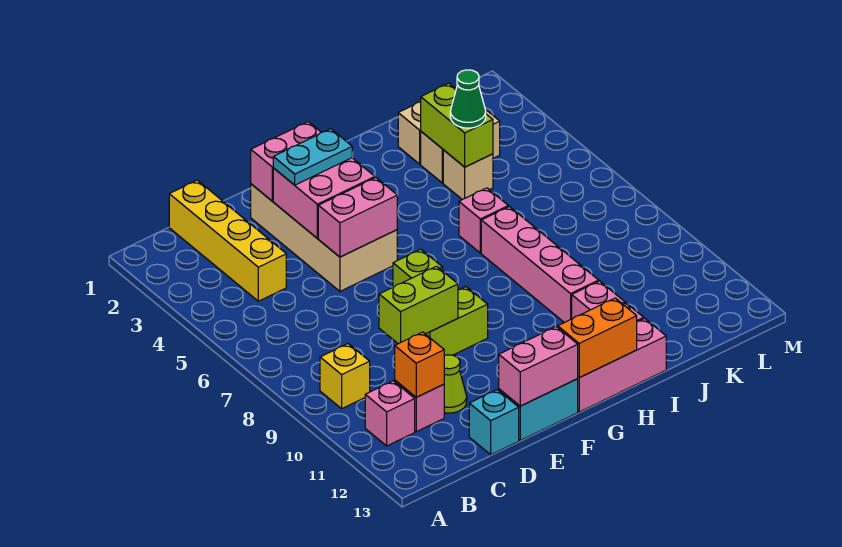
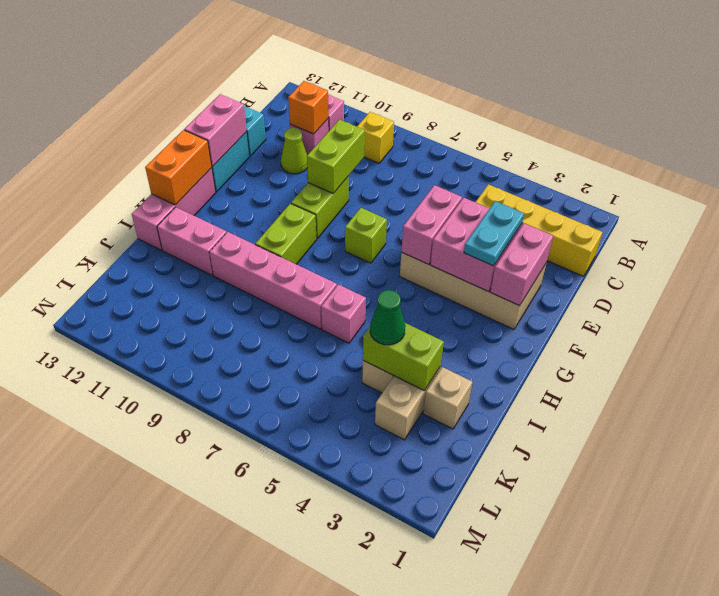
none -> lime brick G9:H9 level 1

